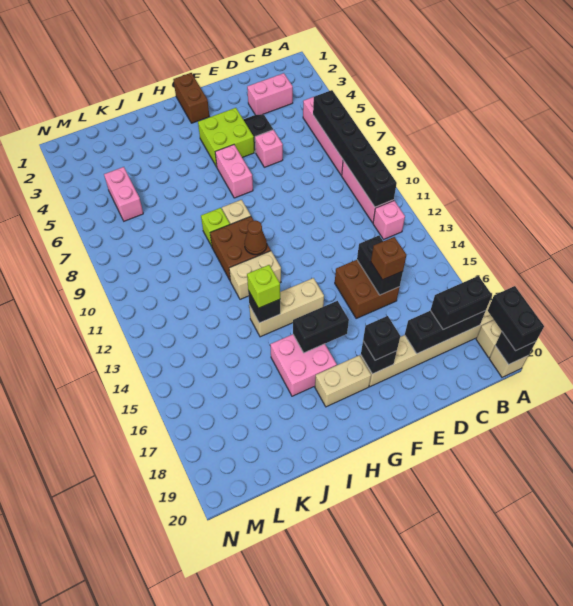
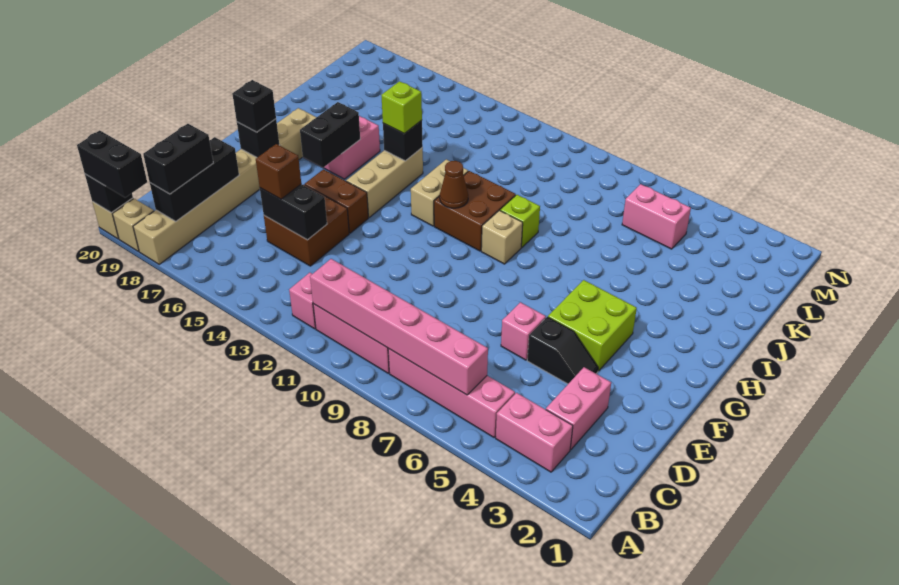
black brick B6:B11 level 2 -> pink brick B6:B11 level 2
brown brick G1:G2 level 1 -> brown brick F14:F15 level 1
pink brick G6:G7 level 1 -> pink brick B3:B4 level 1

